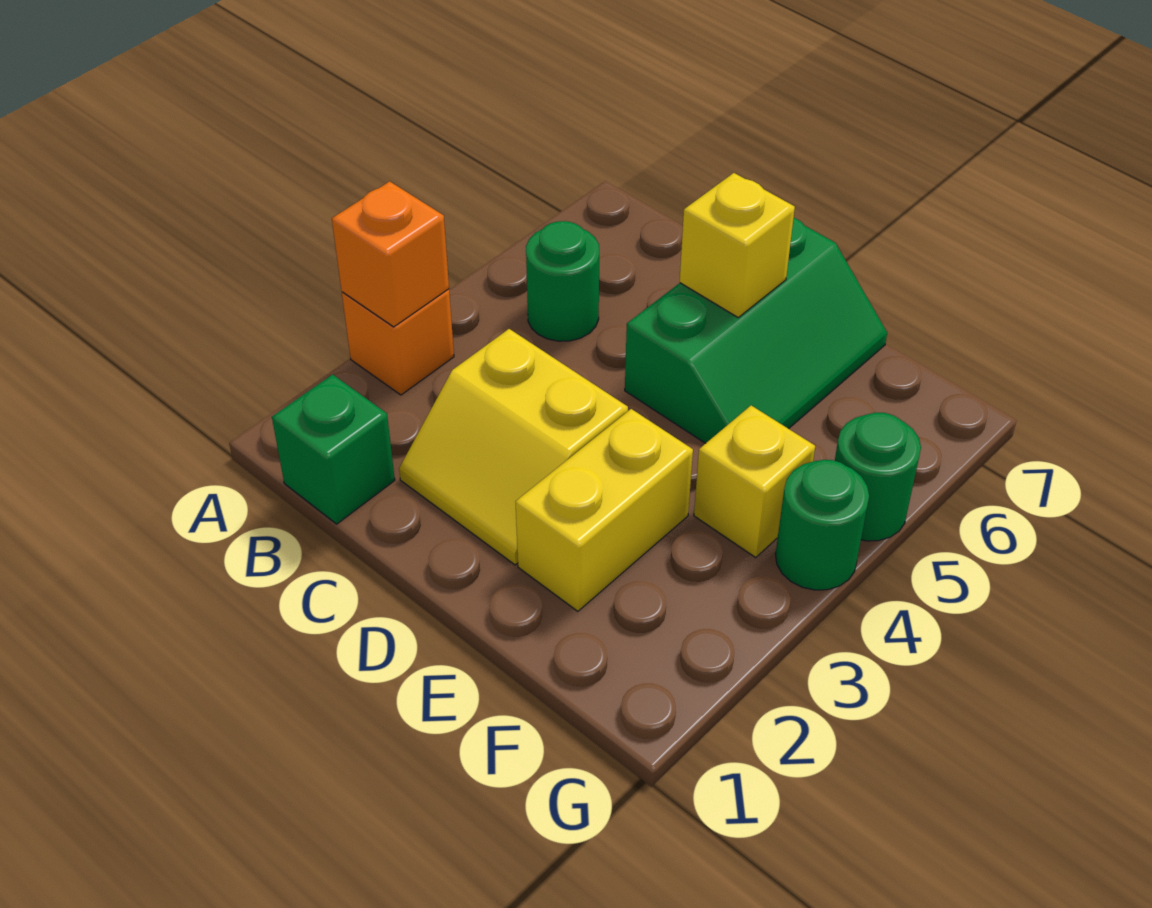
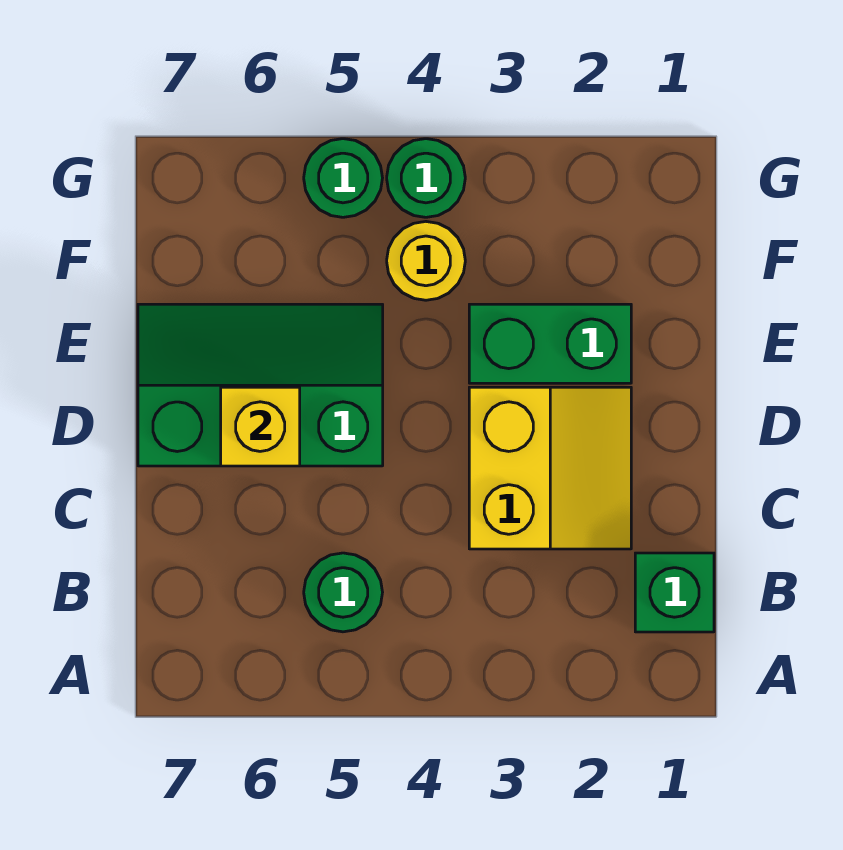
orange brick A3 level 1 -> none
orange brick A3 level 2 -> none
yellow brick E2:E3 level 1 -> green brick E2:E3 level 1
yellow brick F4 level 1 -> yellow round brick F4 level 1

